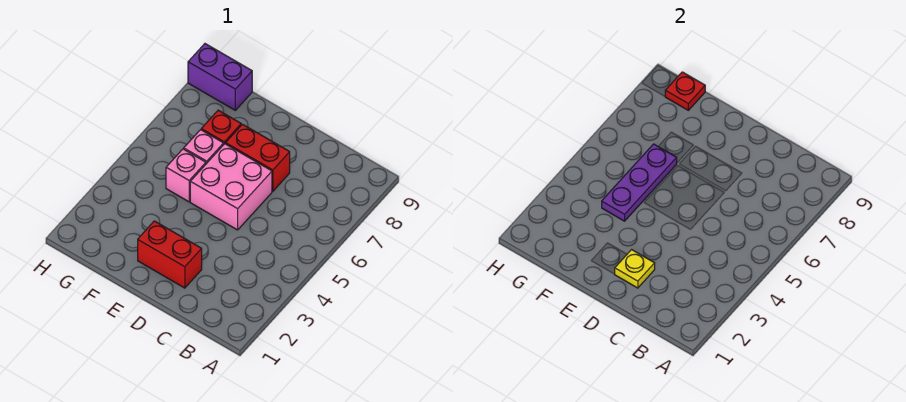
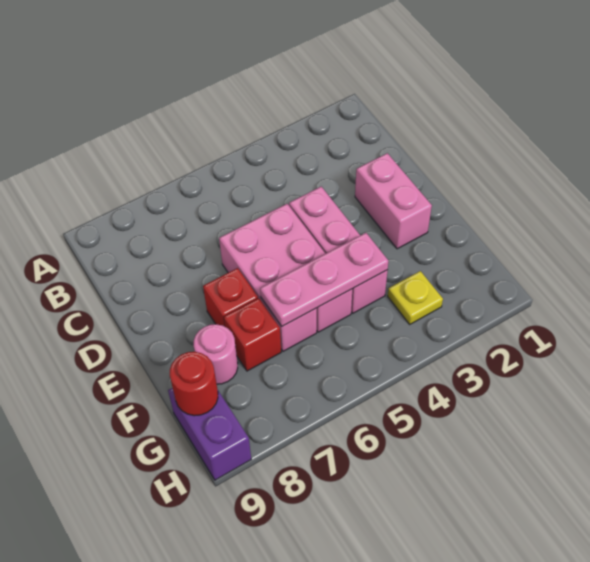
red brick D2:E2 level 1 -> pink brick D2:E2 level 1
yellow plate D2 level 2 -> yellow plate G3 level 1
none -> pink brick D4:F4 level 1
red brick D7:E7 level 1 -> red brick E7 level 1
purple plate F4:F6 level 2 -> pink plate F4:F6 level 2
none -> pink round brick F8 level 1
red plate G9 level 2 -> red round brick G9 level 2

